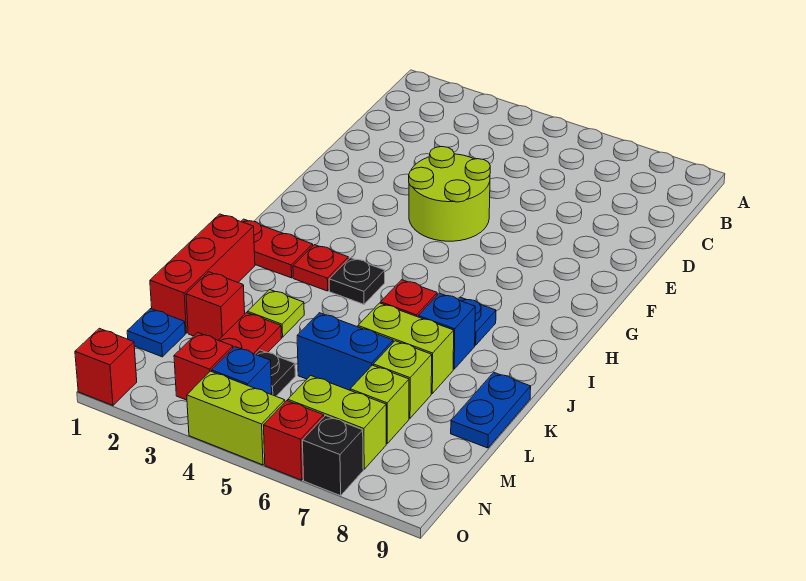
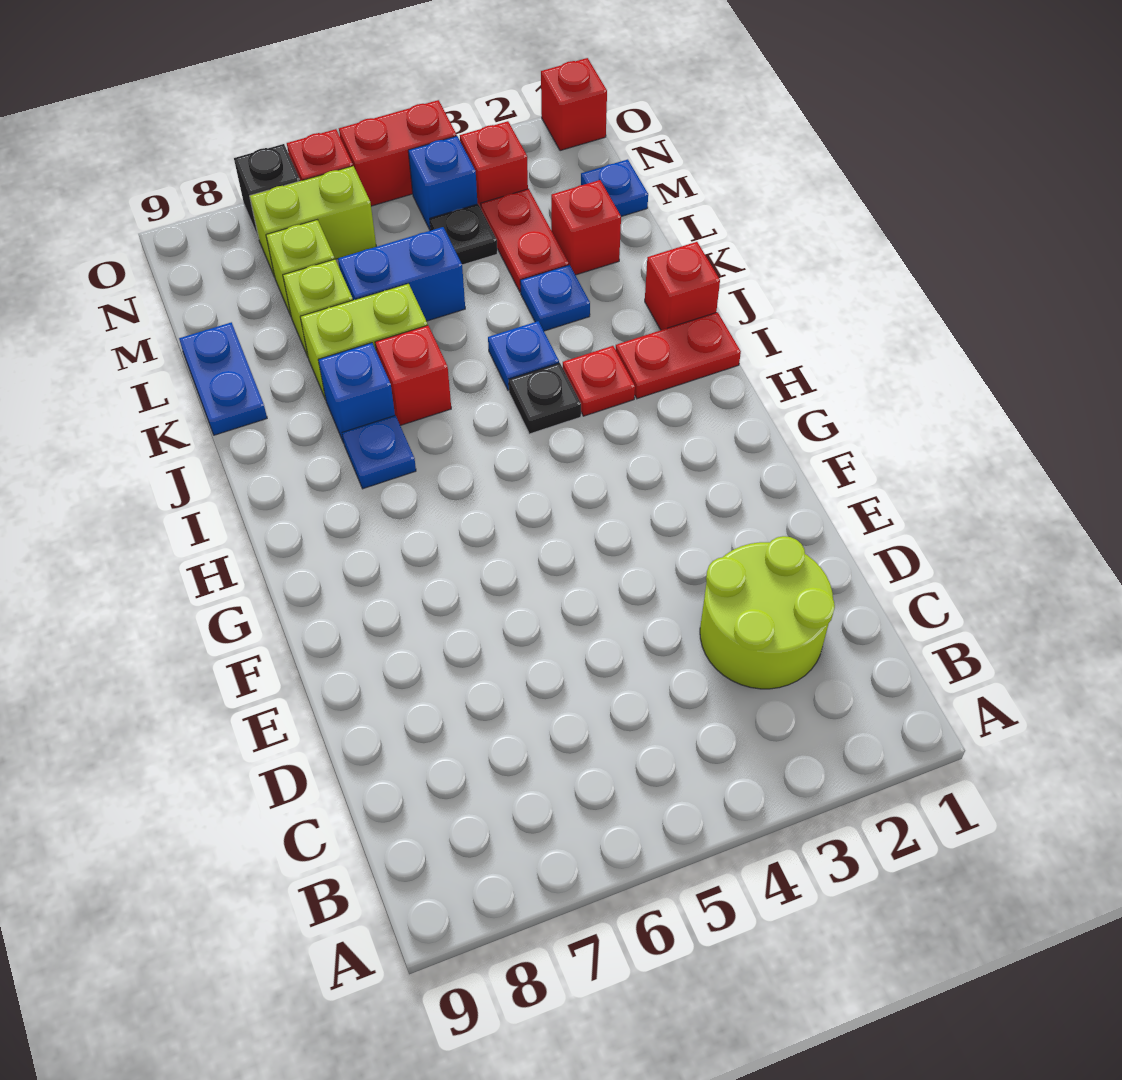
lime round brick E4:F5 level 1 -> lime round brick C2:D3 level 1
red brick J1:L1 level 1 -> red brick J1 level 1
none -> blue plate J4 level 1
lime plate K3 level 1 -> blue plate K3 level 1
lime brick O4:O5 level 1 -> red brick O4:O5 level 1

